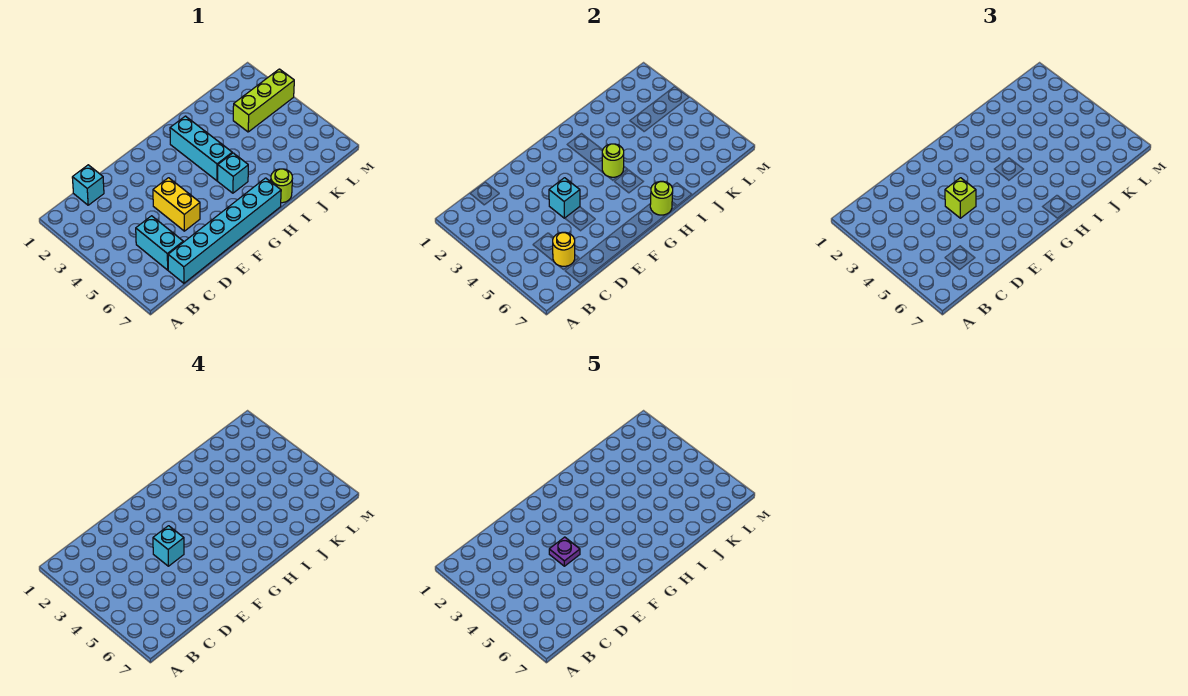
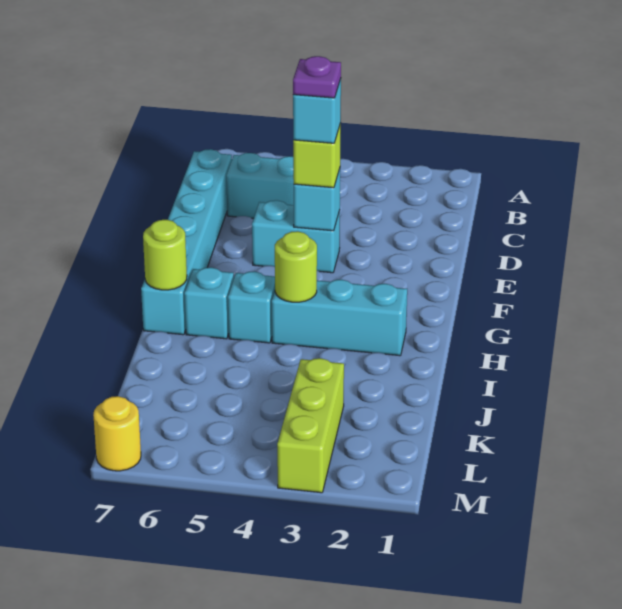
cyan brick C1 level 1 -> cyan brick H6 level 1
yellow round brick C6 level 2 -> yellow round brick M7 level 1
yellow brick E4:E5 level 1 -> cyan brick E4:E5 level 1
lime round brick I7 level 1 -> none

